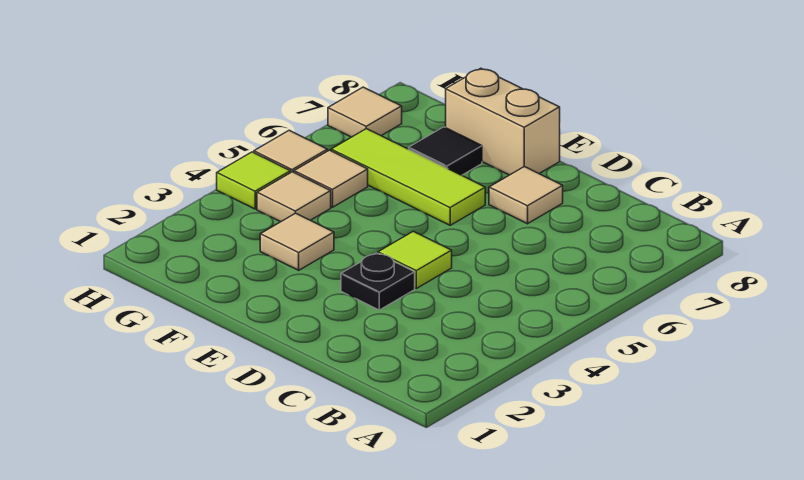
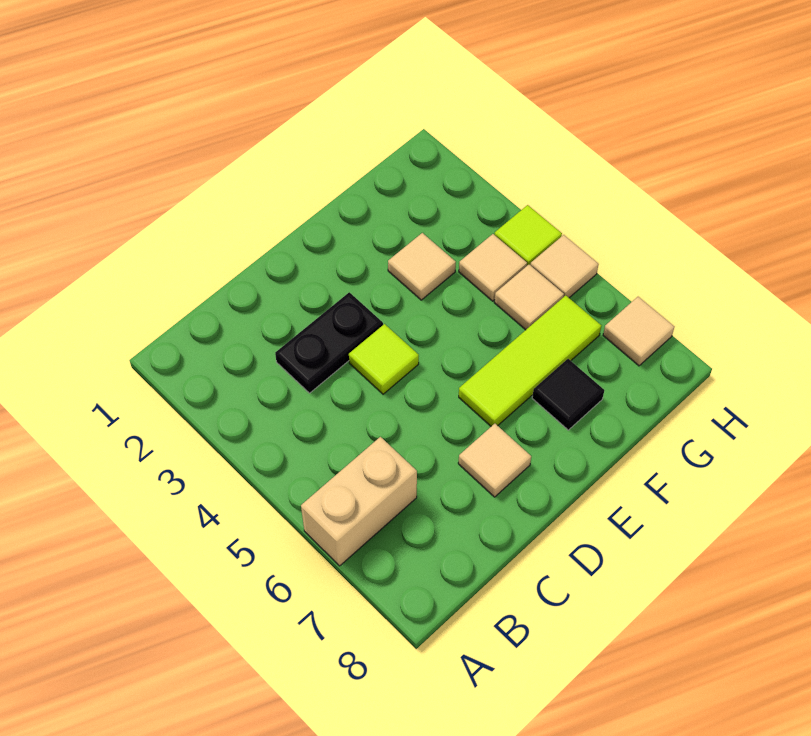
black plate D3 level 1 -> black plate C3:D3 level 1
tan brick E8:F8 level 1 -> tan brick A6:B6 level 1

